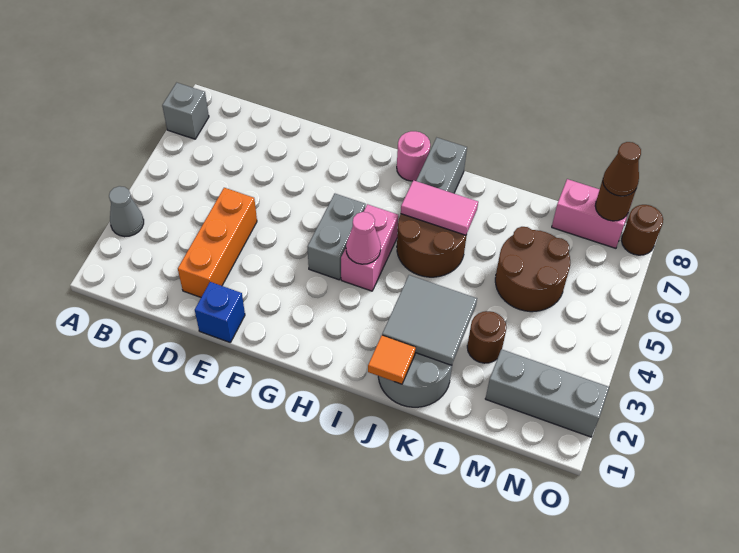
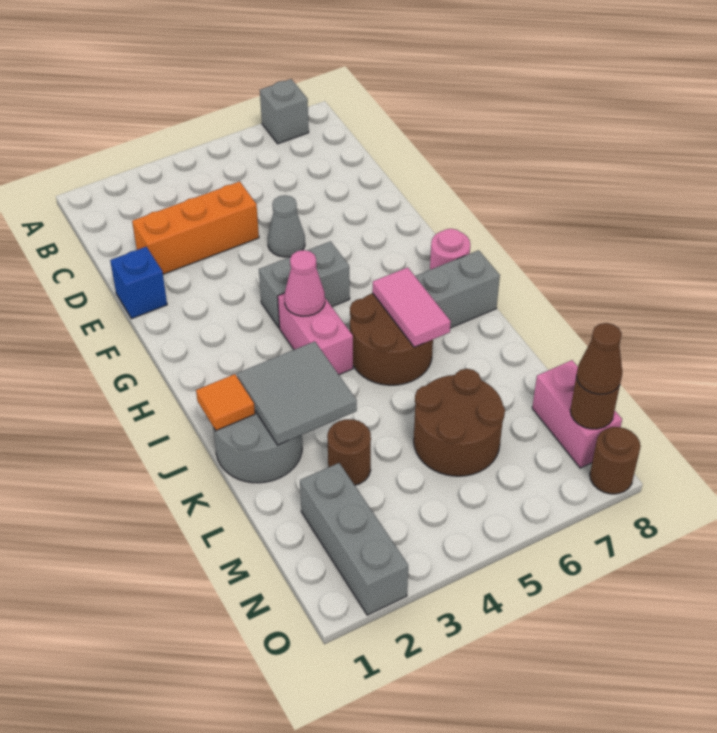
grey cone A3 level 1 -> grey cone E5 level 1
pink brick H4:H5 level 1 -> pink brick H4:I4 level 1

